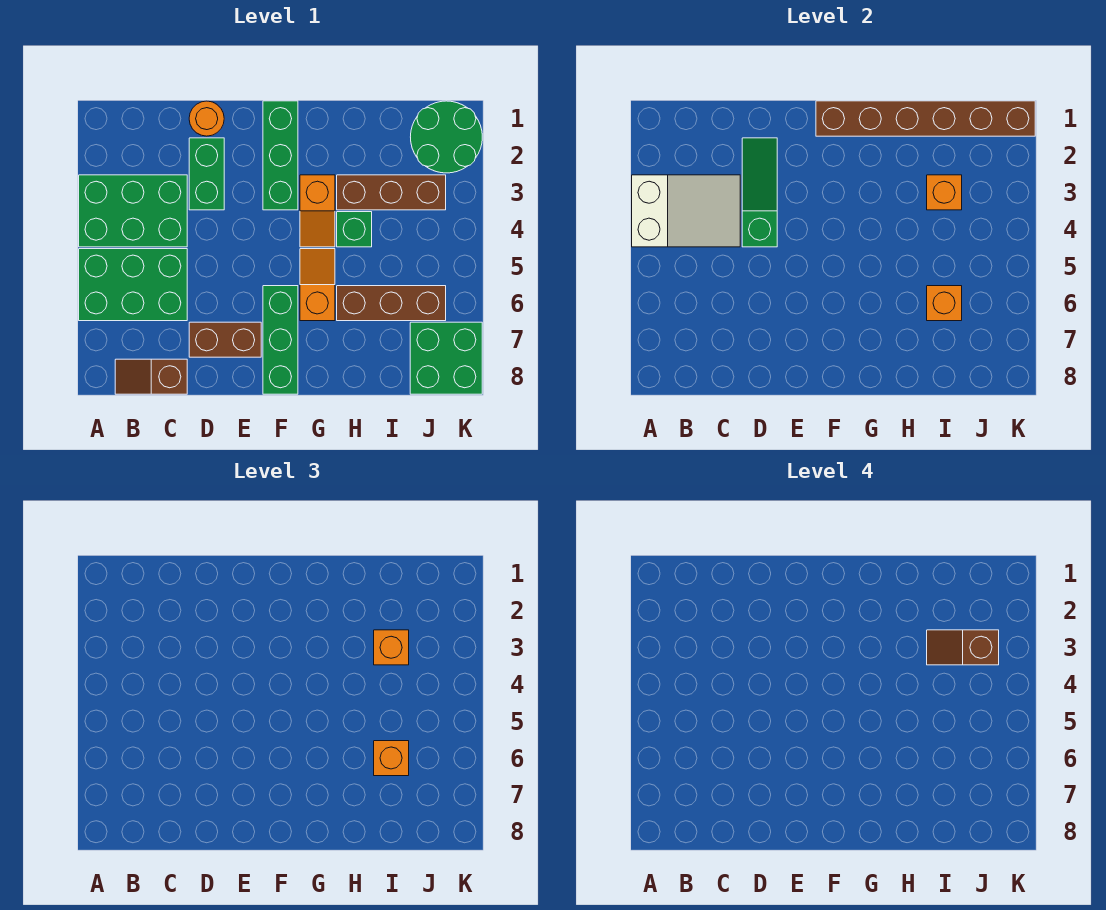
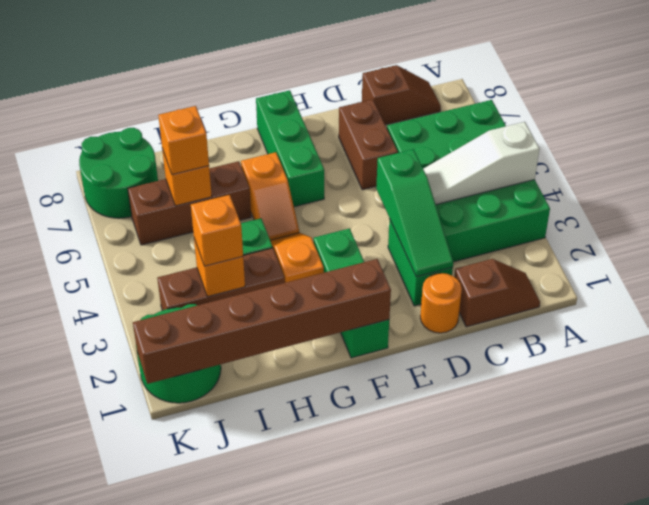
white slope A3:C4 level 2 top A -> white slope A4:C4 level 2 top A
brown brick D7:E7 level 1 -> brown brick D6:D7 level 1
brown slope I3:J3 level 4 top J -> brown slope B1:C1 level 1 top C
green brick J7:K8 level 1 -> green round brick J7:K8 level 1

